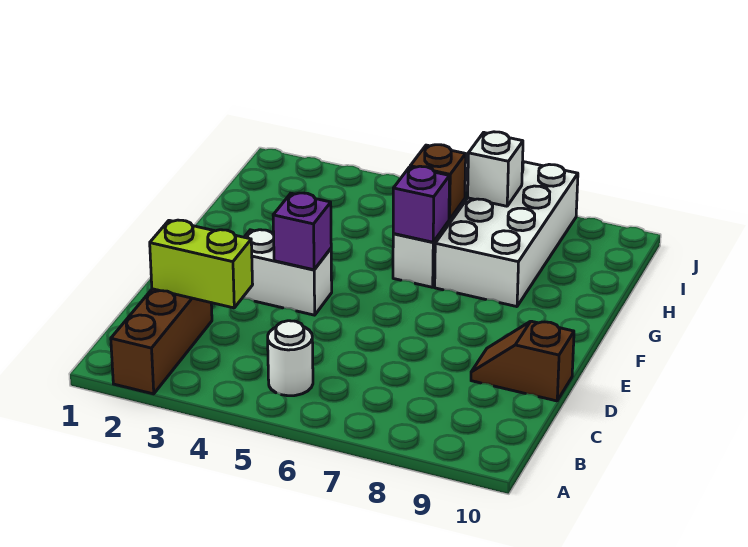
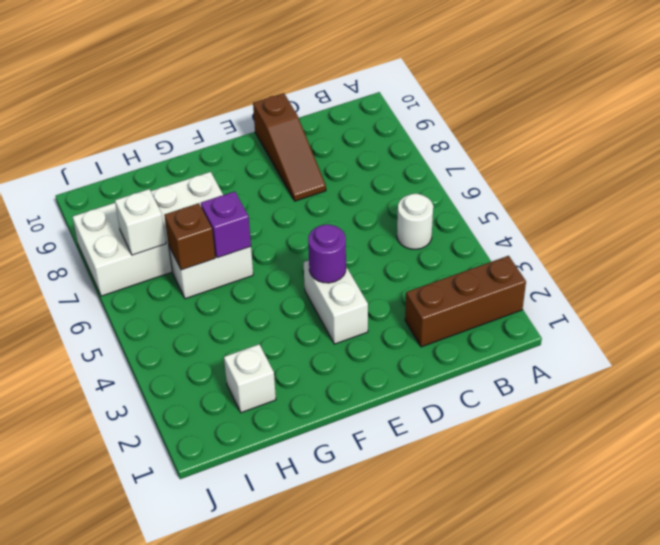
lime brick C2:C3 level 2 -> none
brown slope D9:D10 level 1 top 10 -> brown slope D8:D10 level 1 top 10
purple brick E4 level 2 -> purple round brick E4 level 2
none -> white brick H2 level 1

